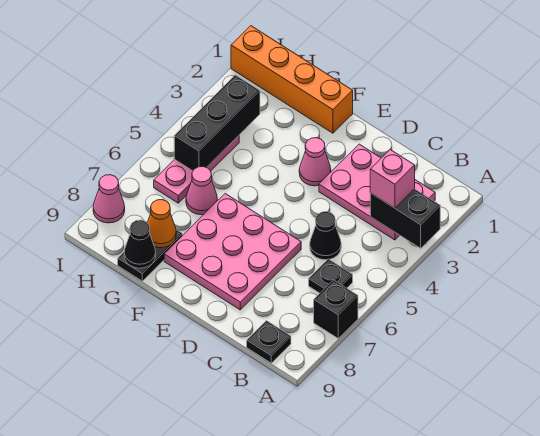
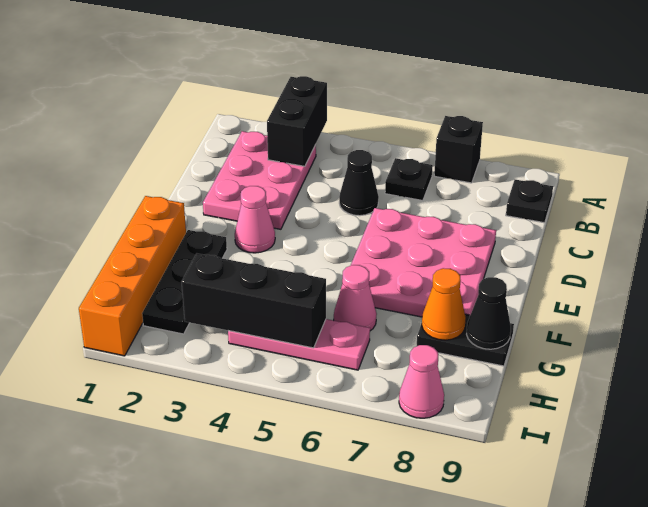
pink brick B3 level 3 -> none
none -> black plate F2:H2 level 1

